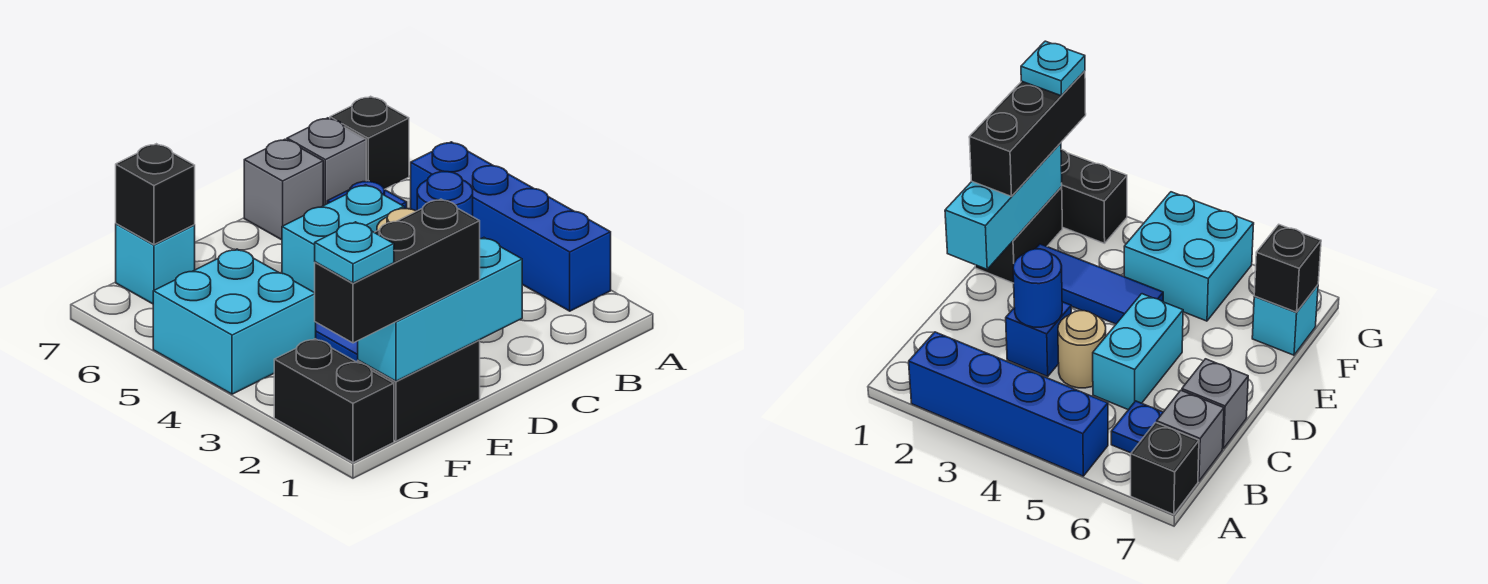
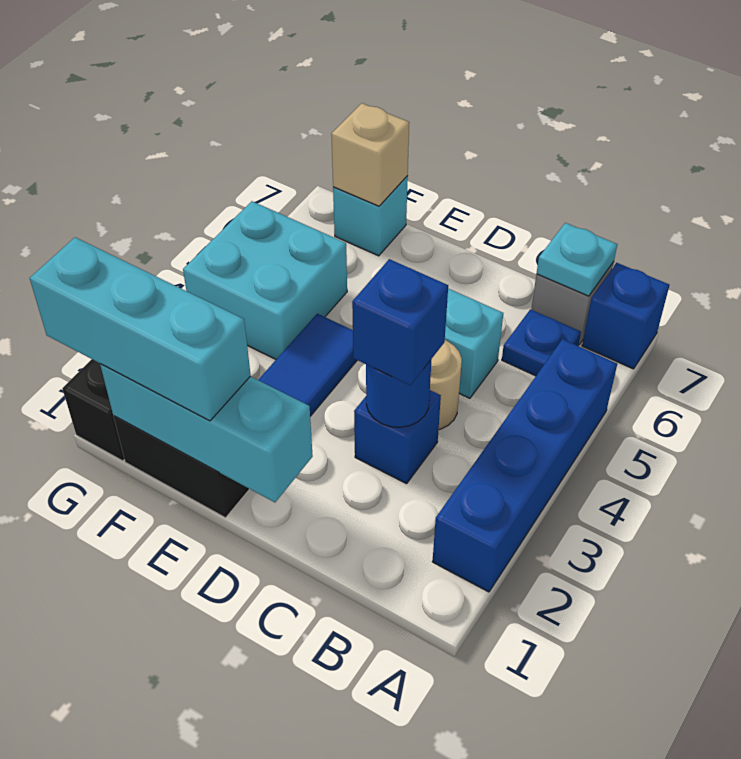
black brick A7 level 1 -> blue brick A7 level 1
none -> blue brick C3 level 3
grey brick C7 level 1 -> none
black brick E1:G1 level 3 -> cyan brick E1:G1 level 3
black brick F7 level 2 -> tan brick F7 level 2
cyan plate G1 level 4 -> cyan plate B7 level 2

